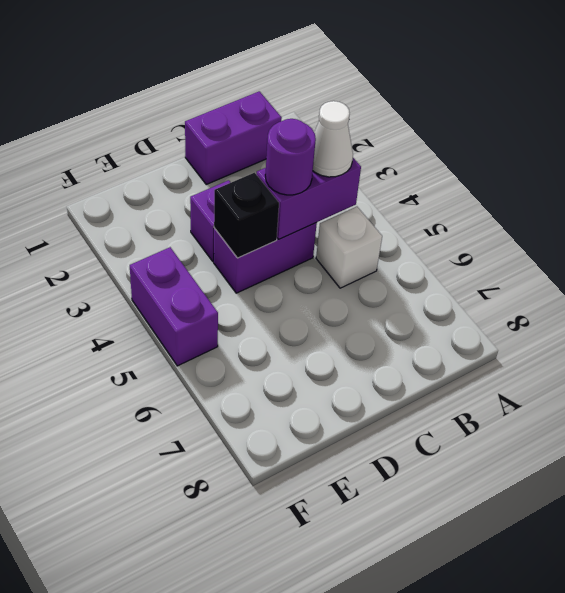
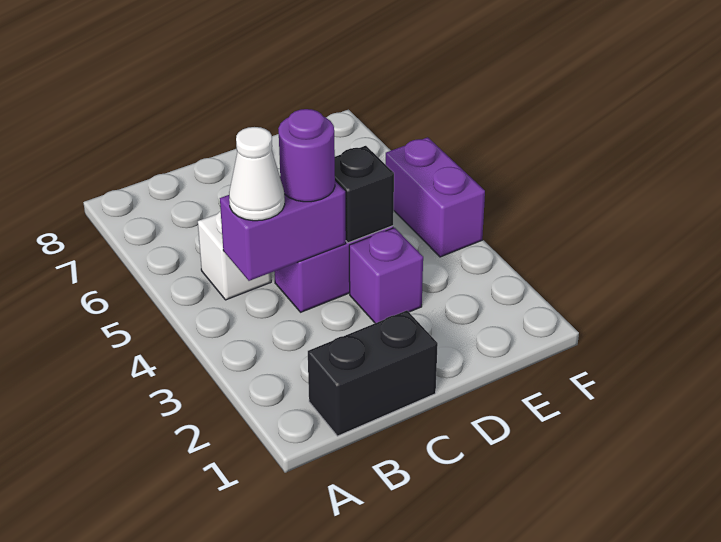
purple brick B1:C1 level 1 -> black brick B1:C1 level 1

